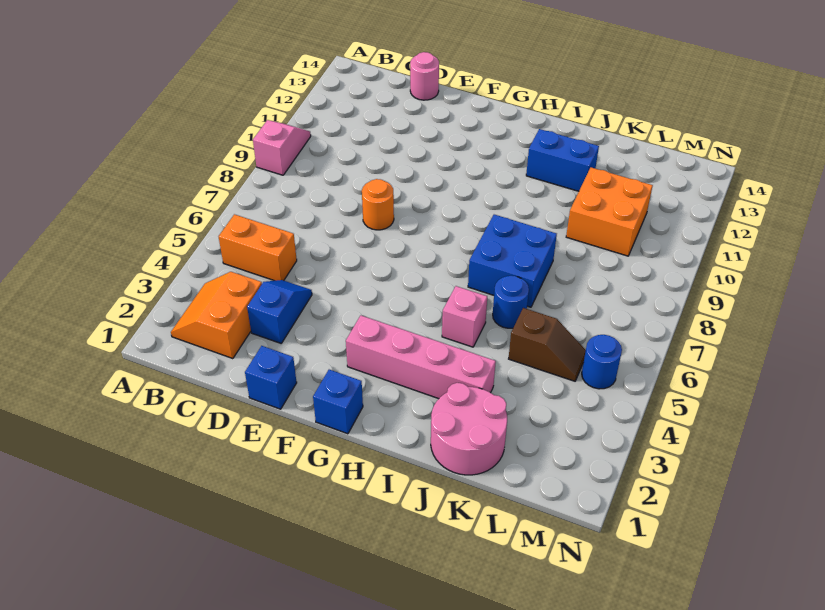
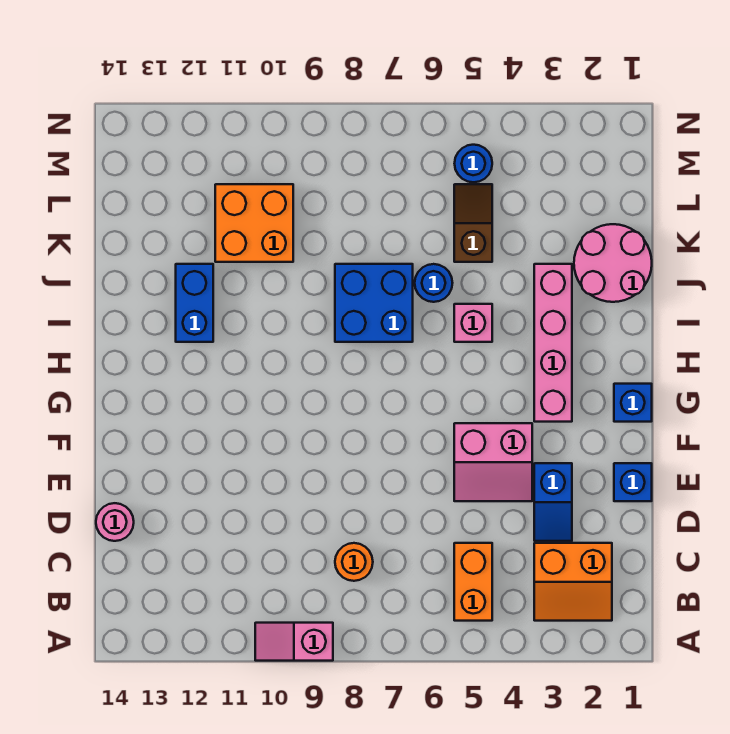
blue slope D3:D4 level 1 top 3 -> blue slope D3:E3 level 1 top E
none -> pink slope E4:F5 level 1 top F
orange round brick E8 level 1 -> orange round brick C8 level 1

